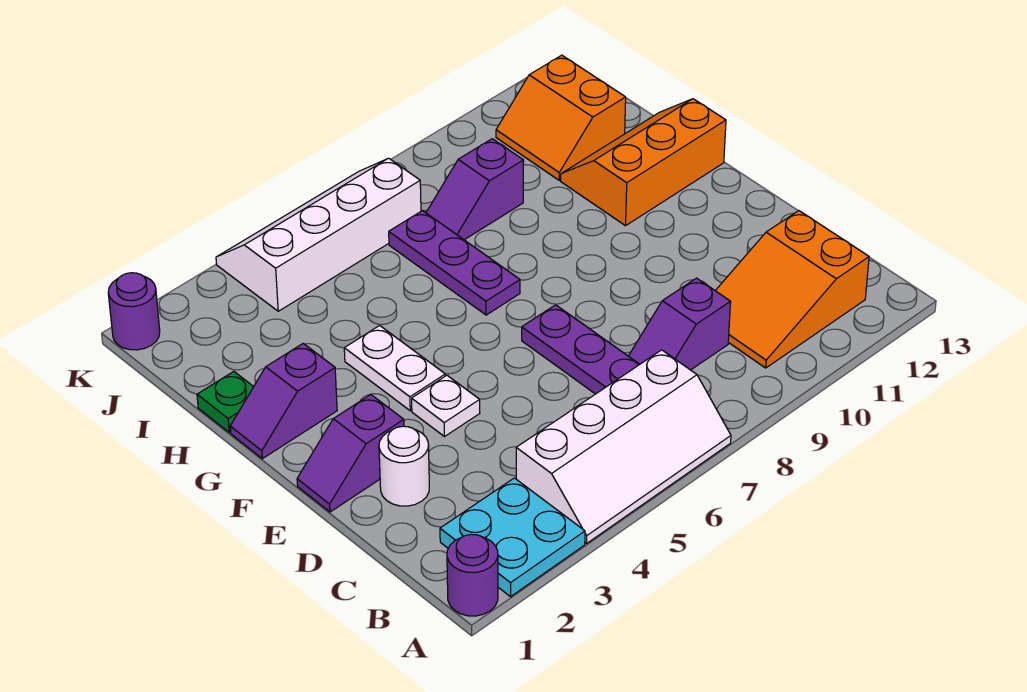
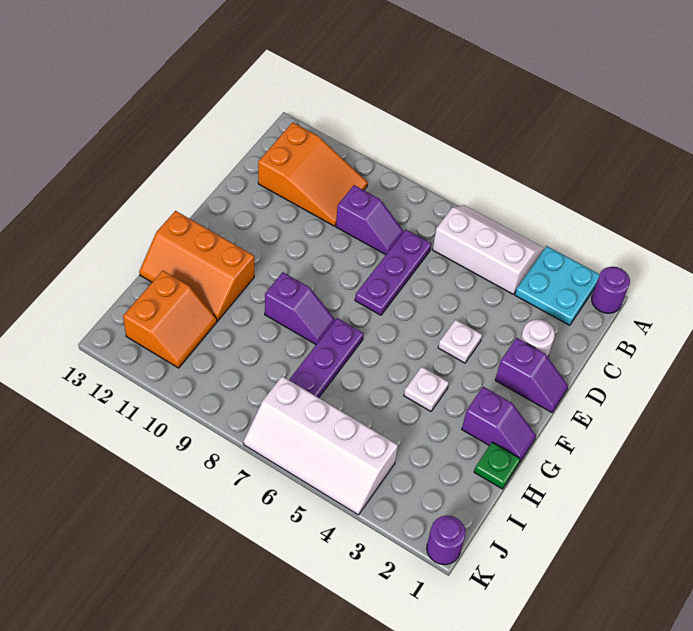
white slope A4:B7 level 1 top B -> white slope A4:B6 level 1 top B
white plate F4:G4 level 1 -> white plate G4 level 1
purple slope I8:I9 level 1 top 9 -> purple slope G8:G9 level 1 top 9

